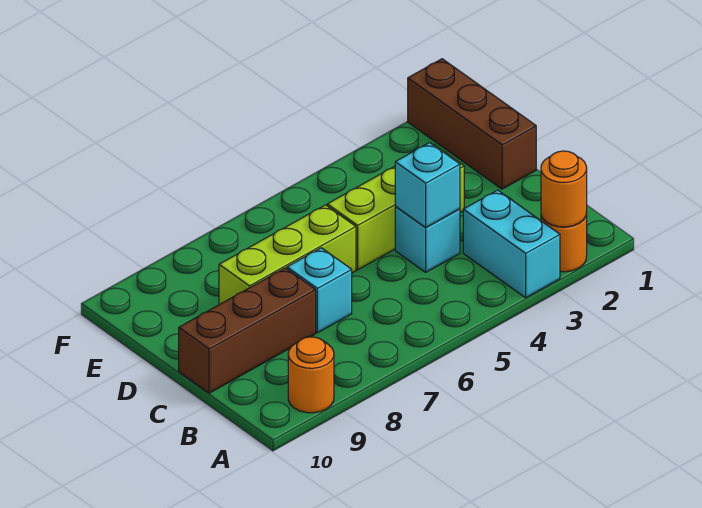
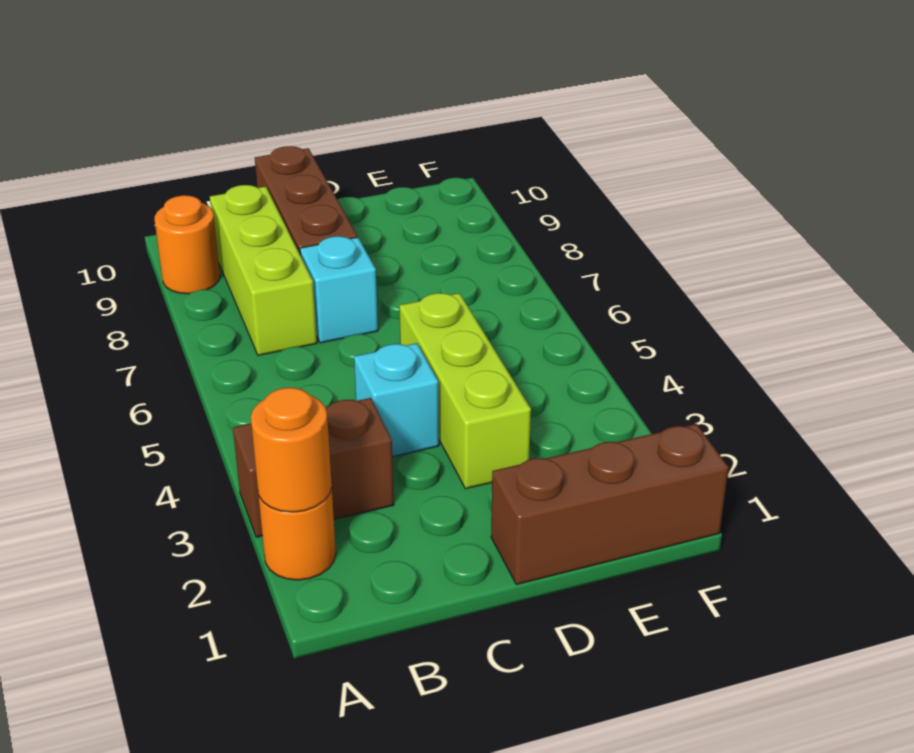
cyan brick A3:B3 level 1 -> brown brick A3:B3 level 1
cyan brick C4 level 2 -> none
lime brick D6:D8 level 1 -> lime brick B7:B9 level 1

